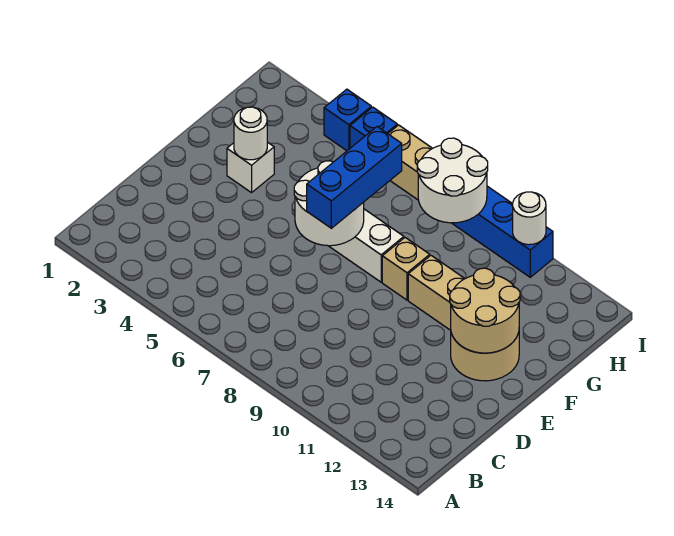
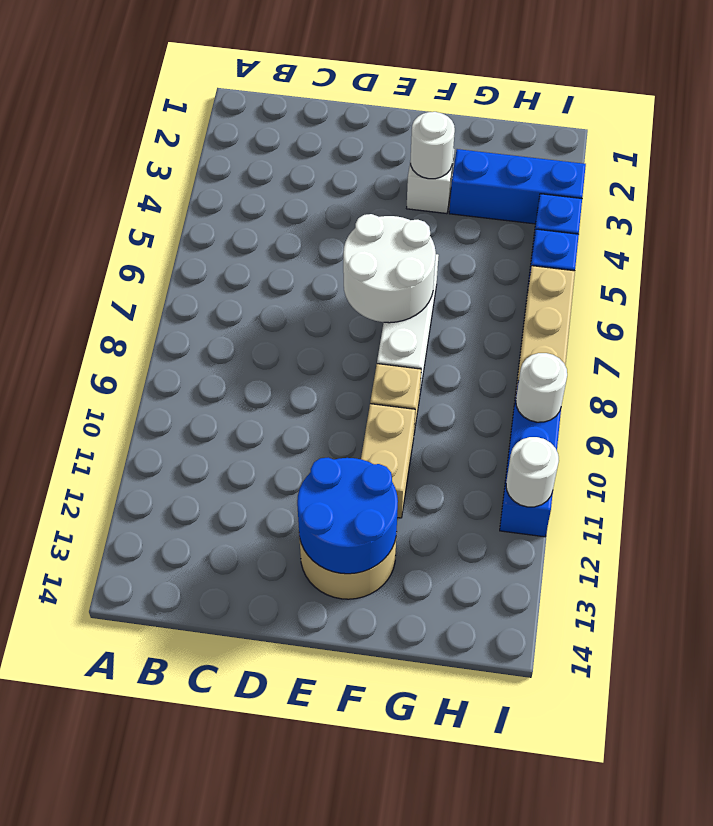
blue brick E7:G7 level 3 -> blue brick G3:I3 level 1
tan round brick E12:F13 level 2 -> blue round brick E12:F13 level 2
white round brick H8:I9 level 2 -> white round brick I9 level 2

